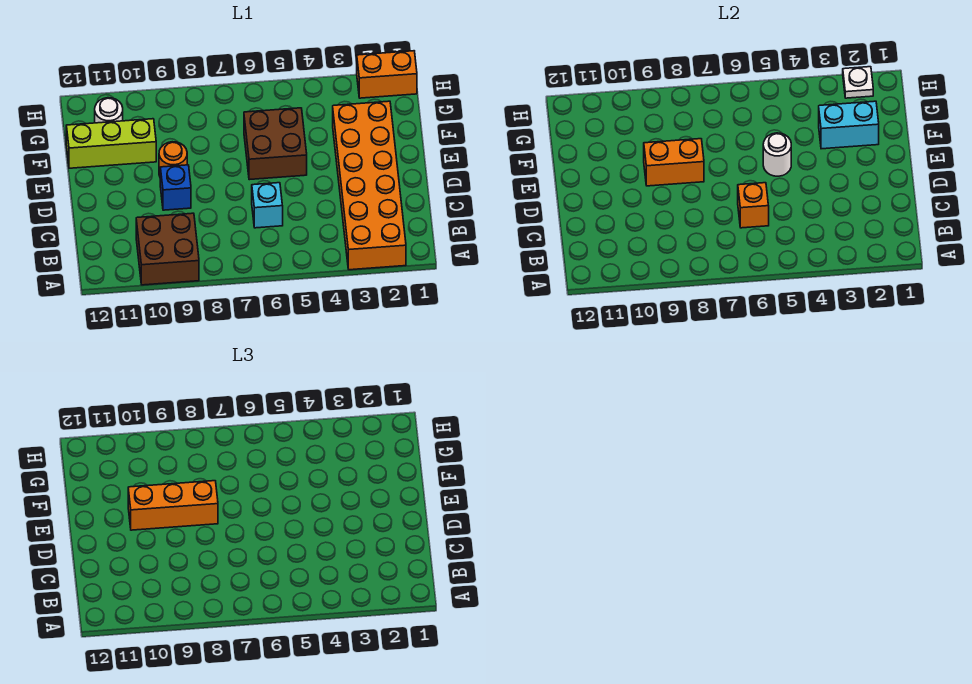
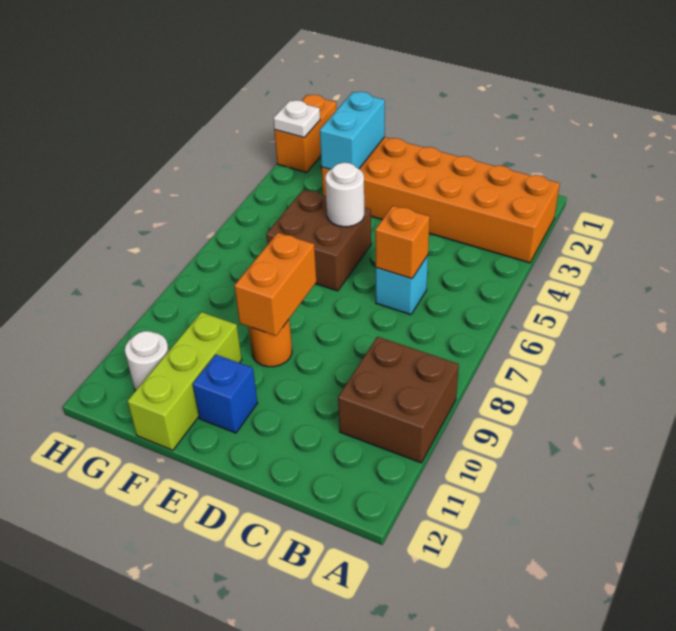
blue brick D9 level 1 -> blue brick E11 level 1
orange brick E8:E10 level 3 -> none

